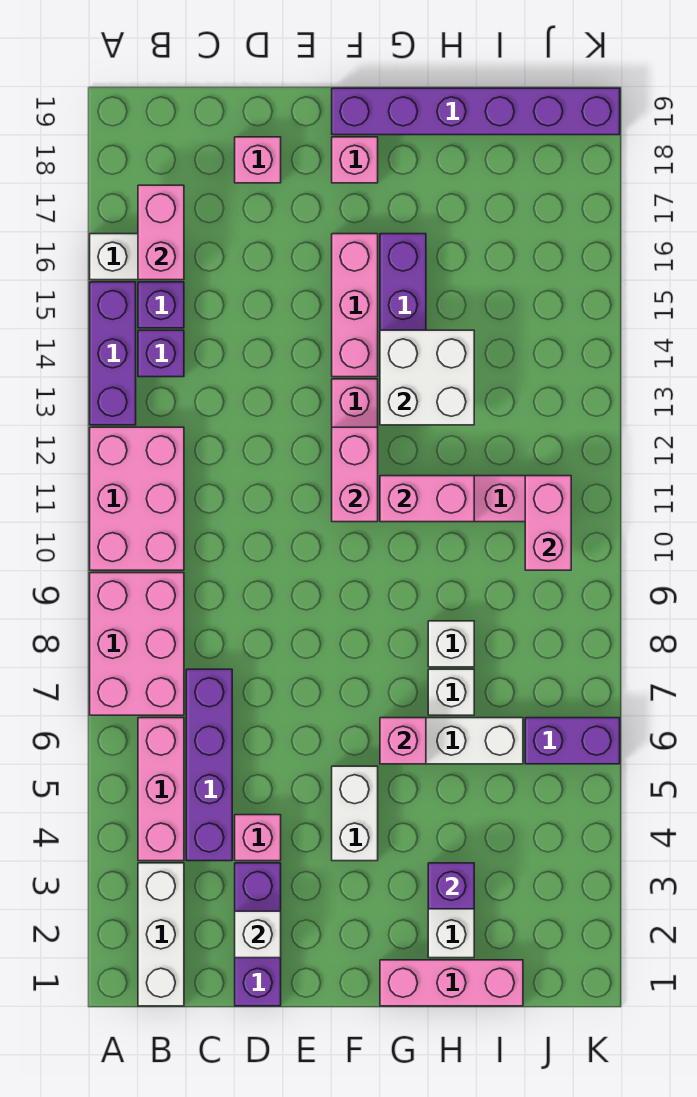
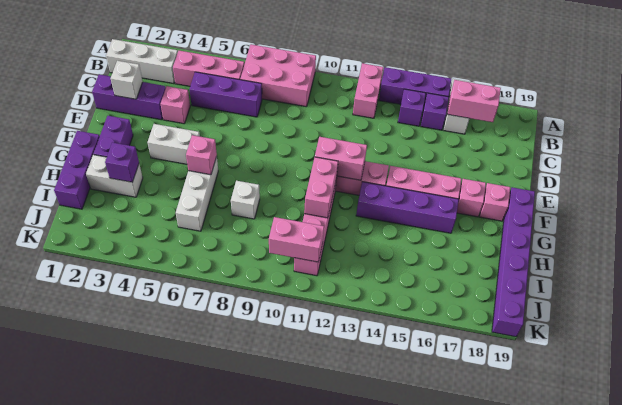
pink brick A10:B12 level 1 -> pink brick A12:B12 level 1
purple brick C4:C7 level 1 -> purple brick C5:C7 level 1
pink brick D18 level 1 -> pink brick F17 level 1
pink brick G1:I1 level 1 -> purple brick G1:I1 level 1
white brick G13:H14 level 2 -> none
white brick H7 level 1 -> none
purple brick J6:K6 level 1 -> purple brick F2:G2 level 1

